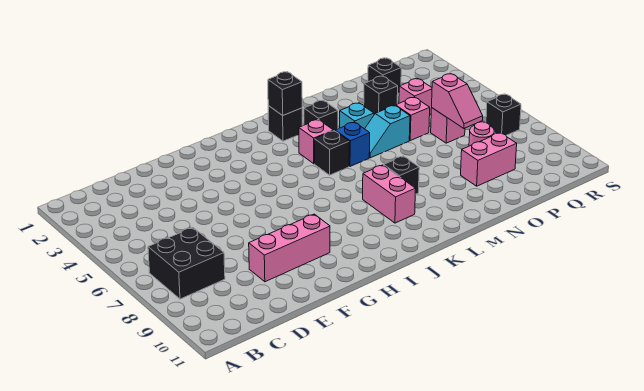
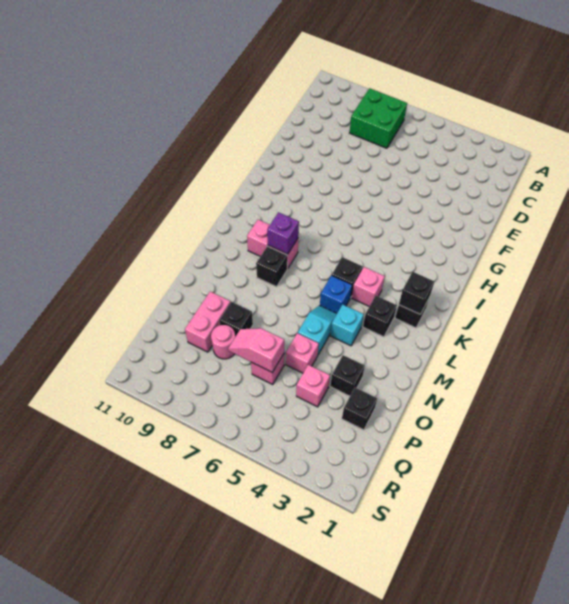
black brick B7:C8 level 1 -> green brick B7:C8 level 1
pink brick E9:G9 level 1 -> none
none -> purple brick K8 level 2
black brick R7 level 1 -> black brick O8 level 1

